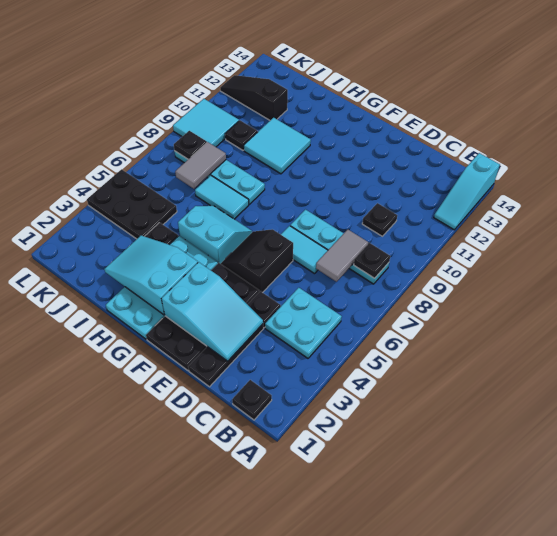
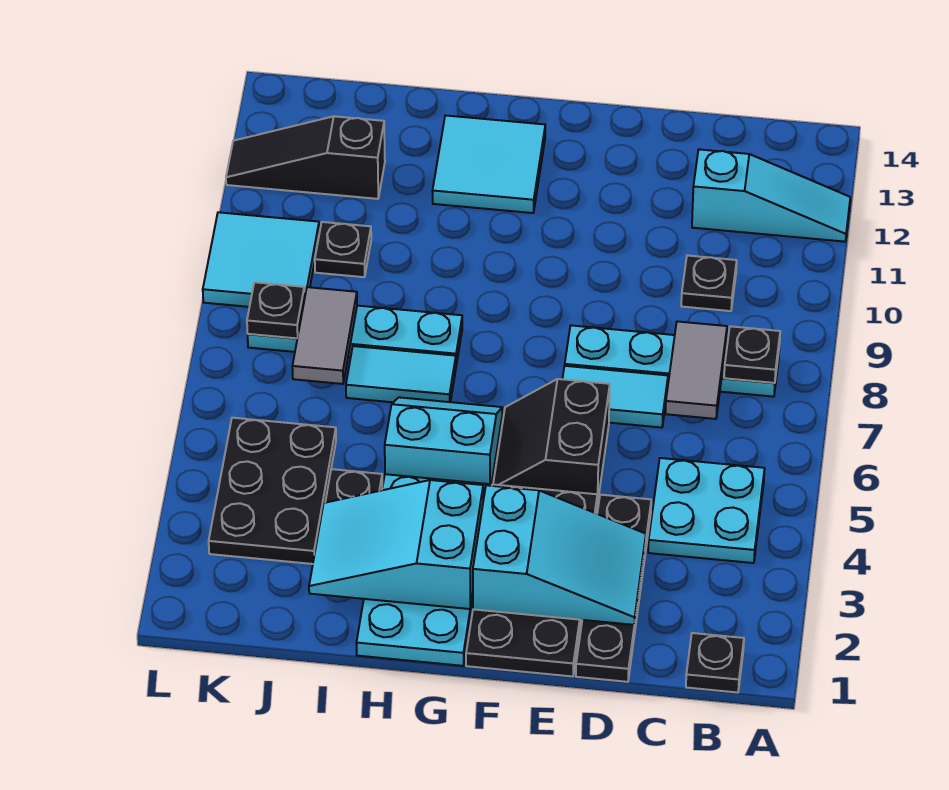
cyan slope A12:A14 level 1 top 14 -> cyan slope A12:C12 level 1 top C
cyan tile H10:I11 level 1 -> cyan tile G12:H13 level 1
black plate J4:L5 level 1 -> black plate J3:K5 level 1

